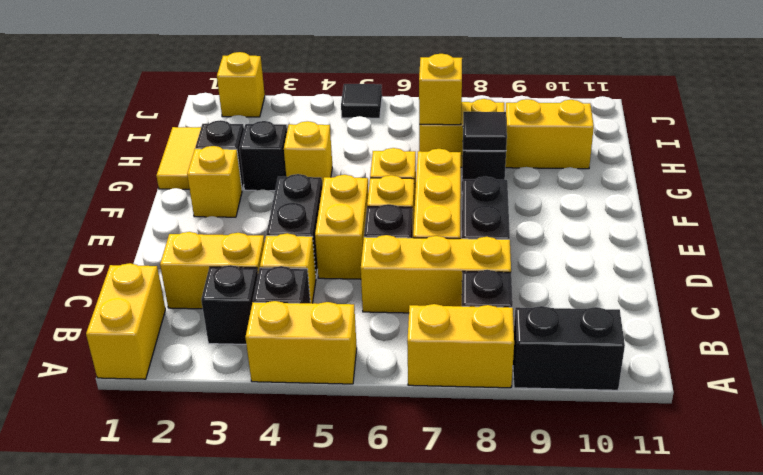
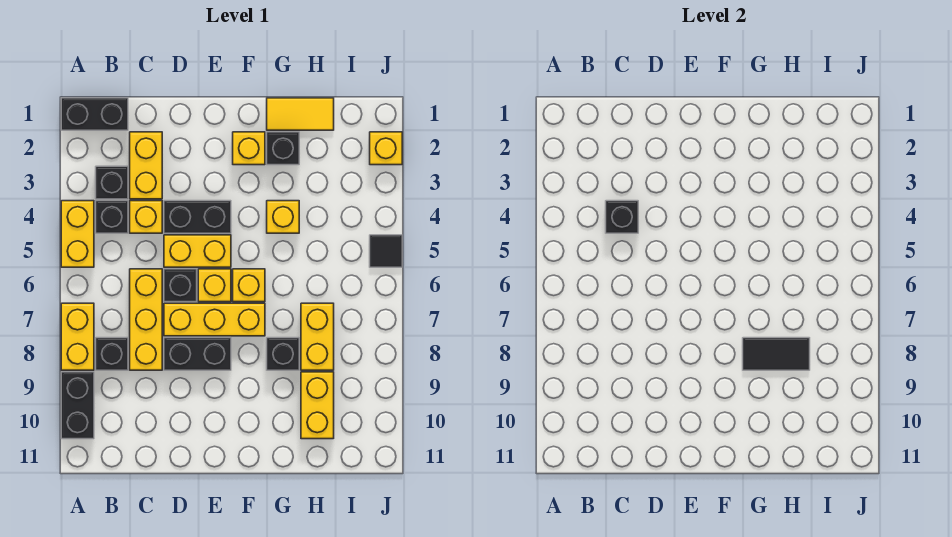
yellow brick A1:B1 level 1 -> black brick A1:B1 level 1
black brick G3 level 1 -> black brick C4 level 2
black tile G8 level 2 -> black tile G8:H8 level 2
yellow brick H7 level 2 -> none

